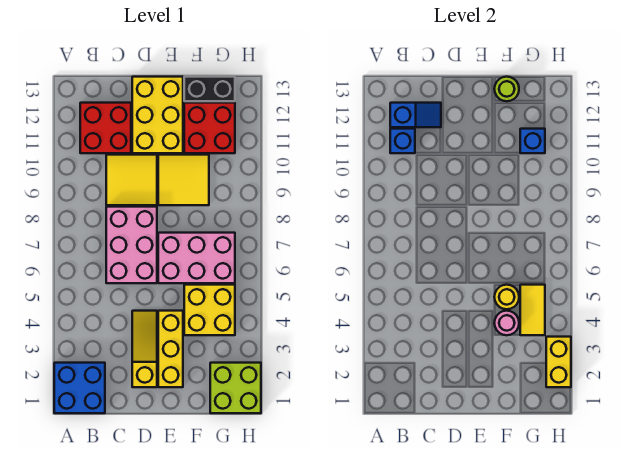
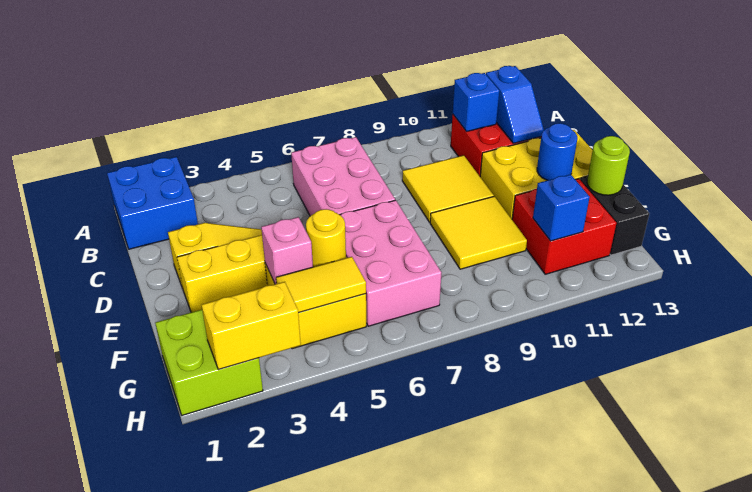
pink brick C6:D8 level 1 -> pink brick B6:D7 level 1
none -> blue round brick E12 level 2
pink round brick F4 level 2 -> pink brick F4 level 2

